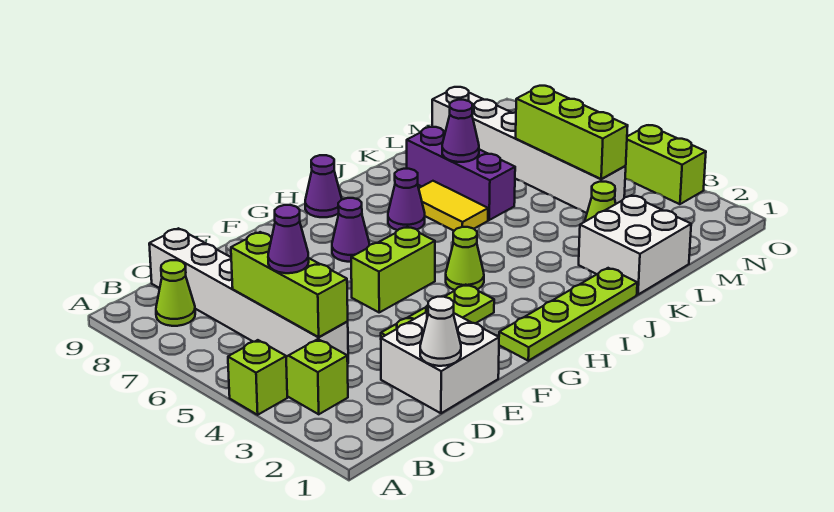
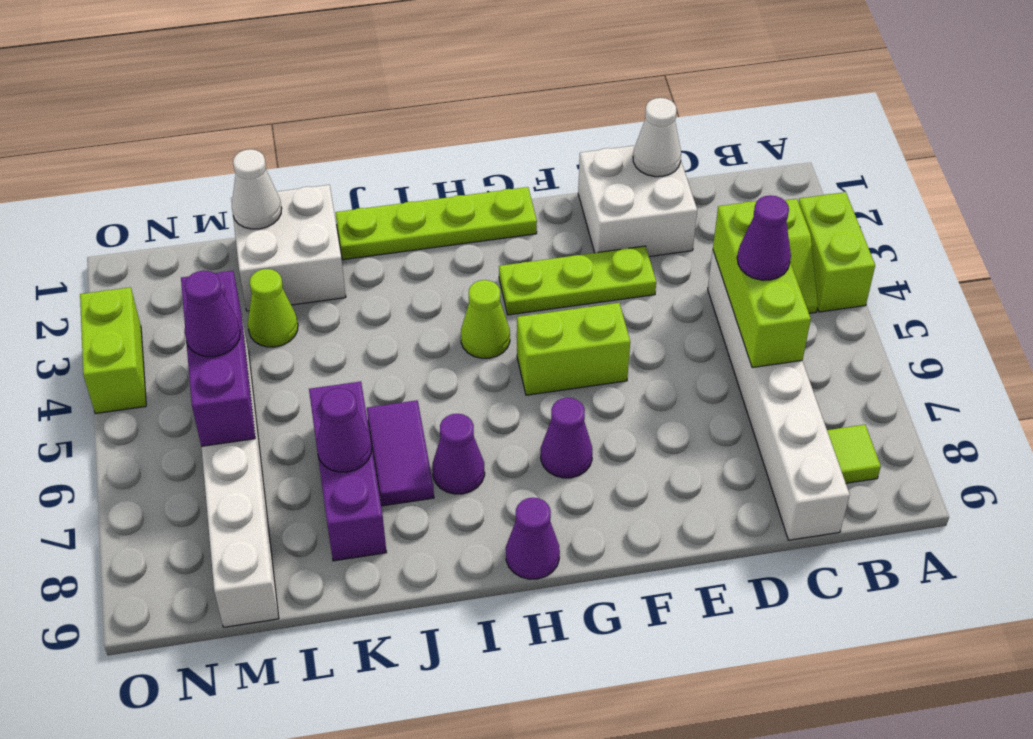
lime brick A4 level 1 -> lime brick A3:A4 level 1
lime cone B8 level 1 -> lime tile B8 level 1
yellow tile J6:J7 level 1 -> purple tile J6:J7 level 1
none -> white cone L1 level 2
lime brick M4:M6 level 2 -> purple brick M4:M6 level 2
none -> purple cone M5 level 3

